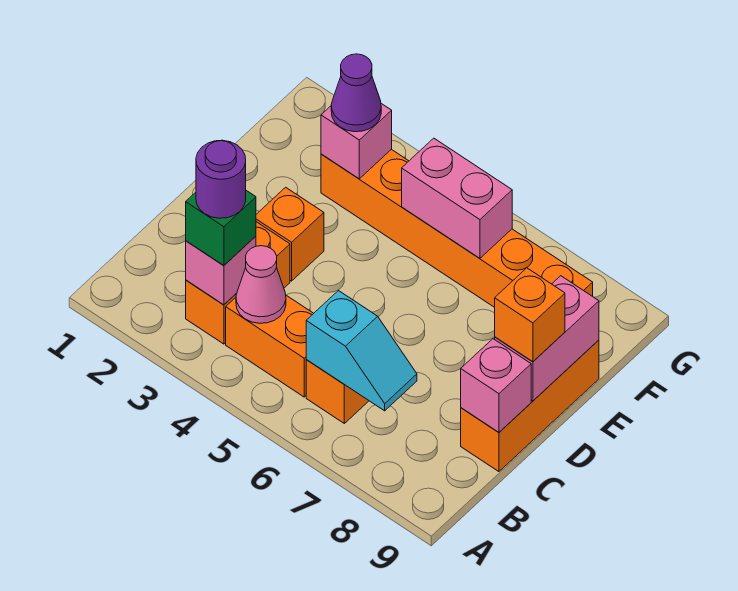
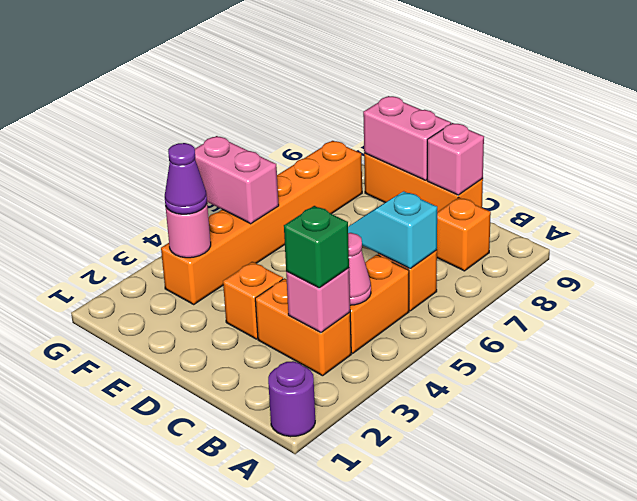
purple round brick B3 level 4 -> purple round brick A1 level 1
cyan slope B6:B7 level 2 top 6 -> cyan slope B6:C6 level 2 top B
orange brick D9 level 3 -> orange brick B8 level 1
pink brick F3 level 2 -> pink round brick F3 level 2
pink brick F5:F6 level 2 -> pink brick F5:G5 level 2

